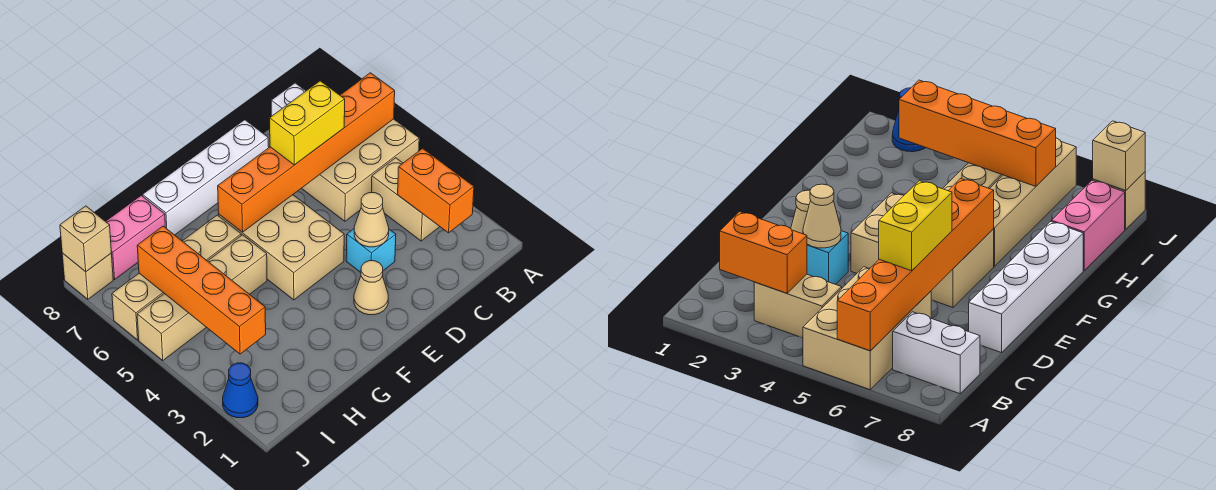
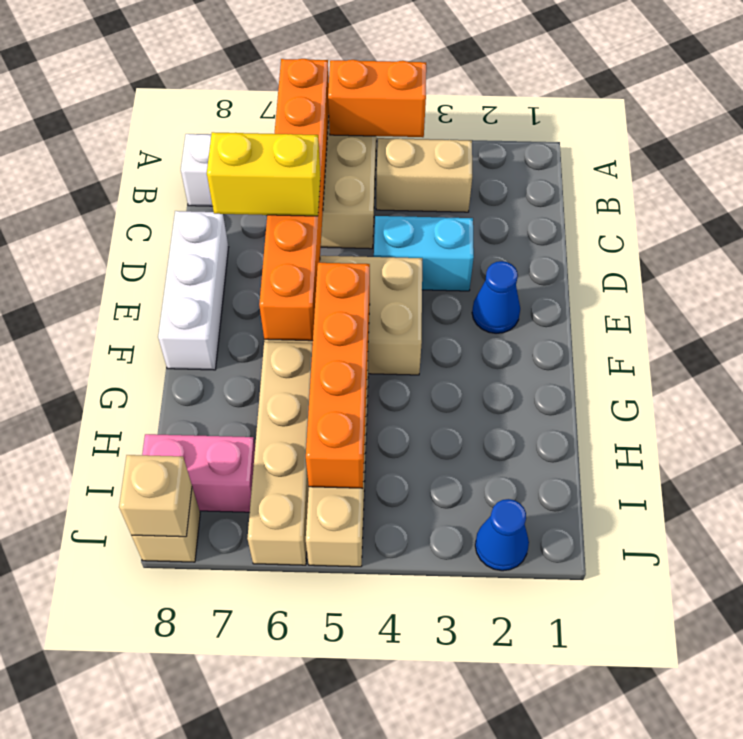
orange brick B2:B3 level 2 -> orange brick A4:A5 level 2
yellow brick C6:D6 level 3 -> yellow brick D6:D7 level 3
cyan brick D3 level 1 -> cyan brick D3:D4 level 1
tan cone D3 level 2 -> none
white brick D8:G8 level 1 -> white brick D8:F8 level 1
tan cone E2 level 1 -> blue cone E2 level 1
pink brick H8:I8 level 1 -> pink brick I7:I8 level 1
orange brick I3:I6 level 2 -> orange brick F5:I5 level 2

